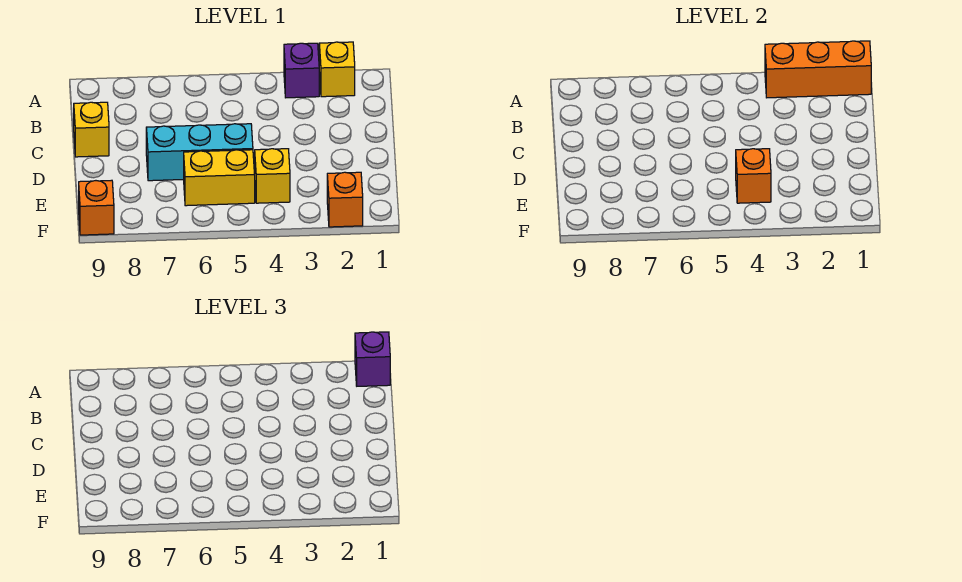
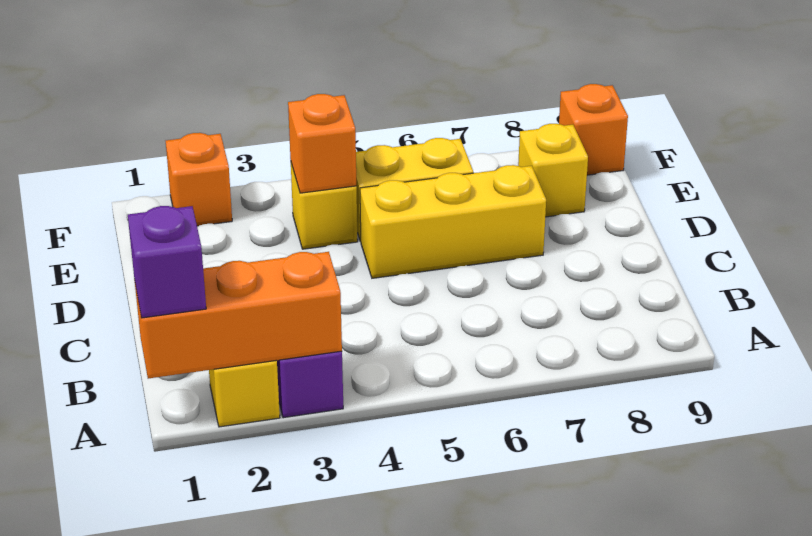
yellow brick C9 level 1 -> yellow brick E8 level 1
cyan brick D5:D7 level 1 -> yellow brick D5:D7 level 1

